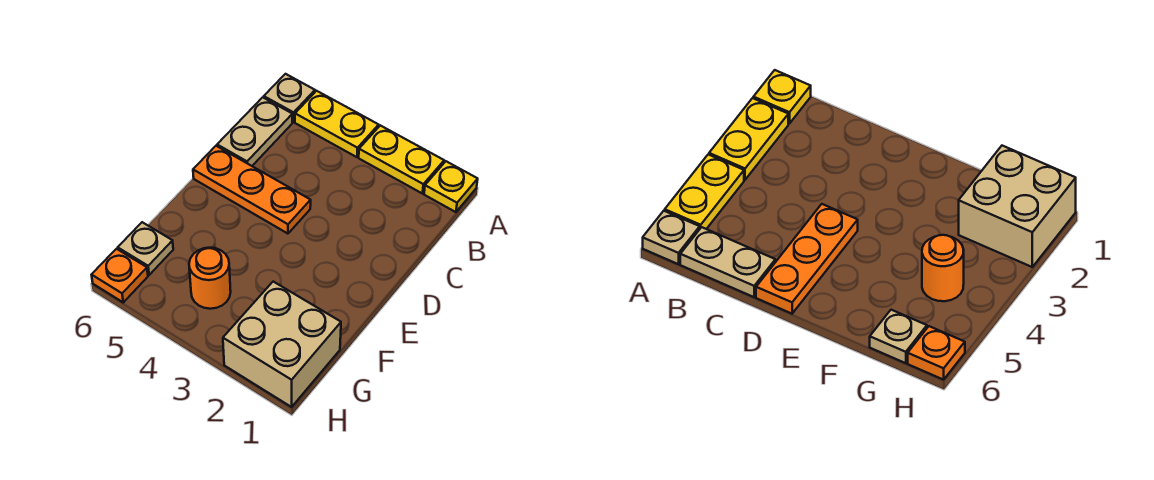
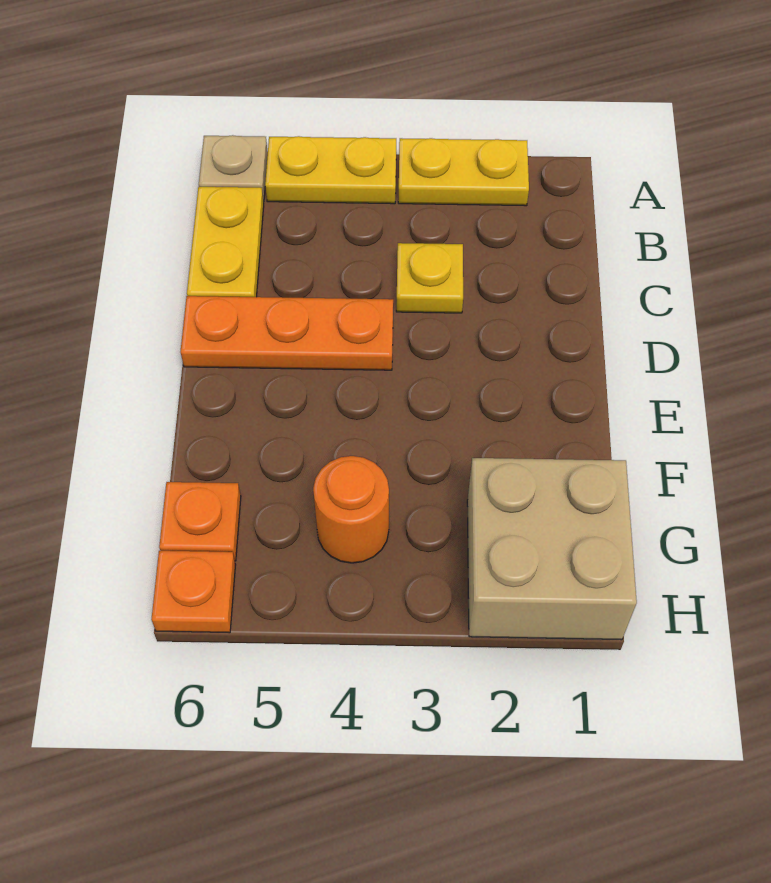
yellow plate A1 level 1 -> yellow plate C3 level 1
tan plate B6:C6 level 1 -> yellow plate B6:C6 level 1
tan plate G6 level 1 -> orange plate G6 level 1

